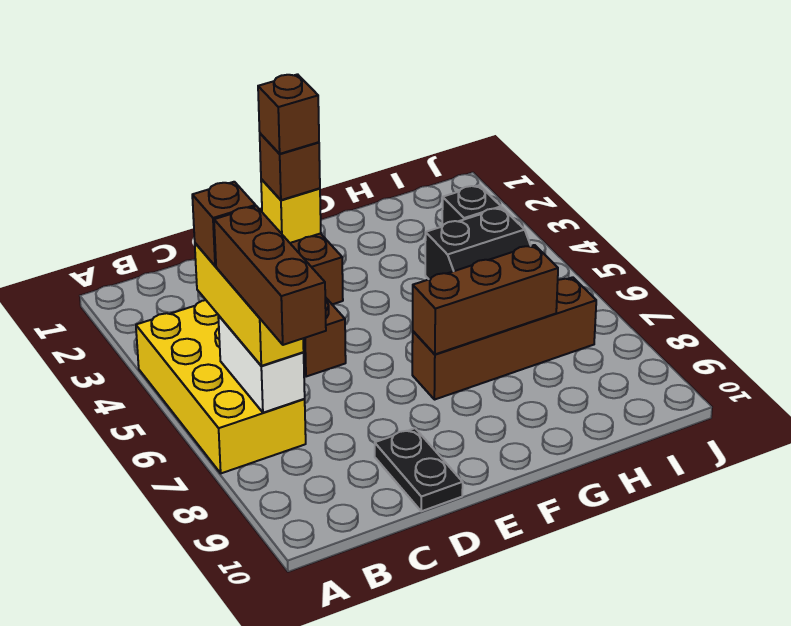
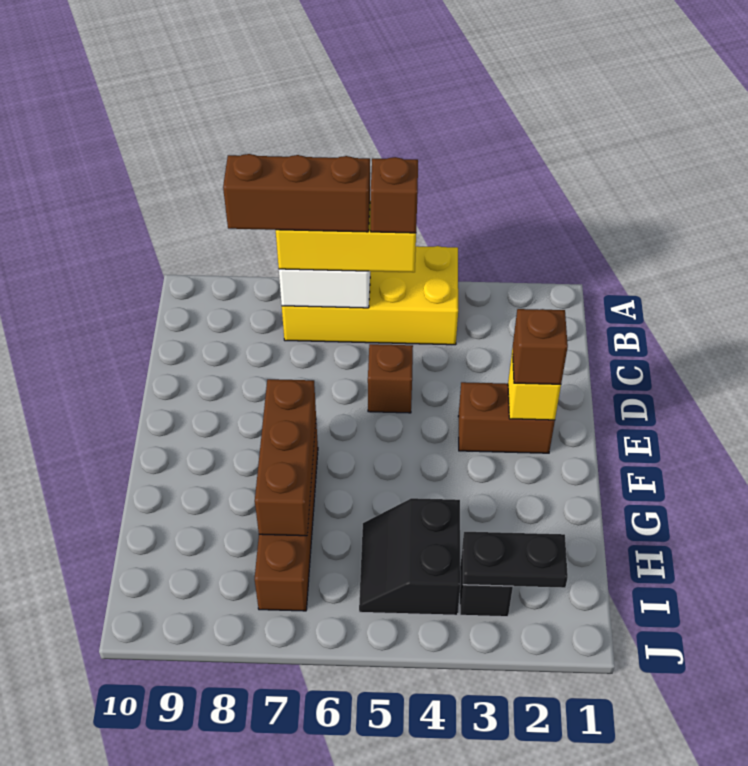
black plate D9:D10 level 1 -> black plate I2:I3 level 2
brown brick E2 level 4 -> none

